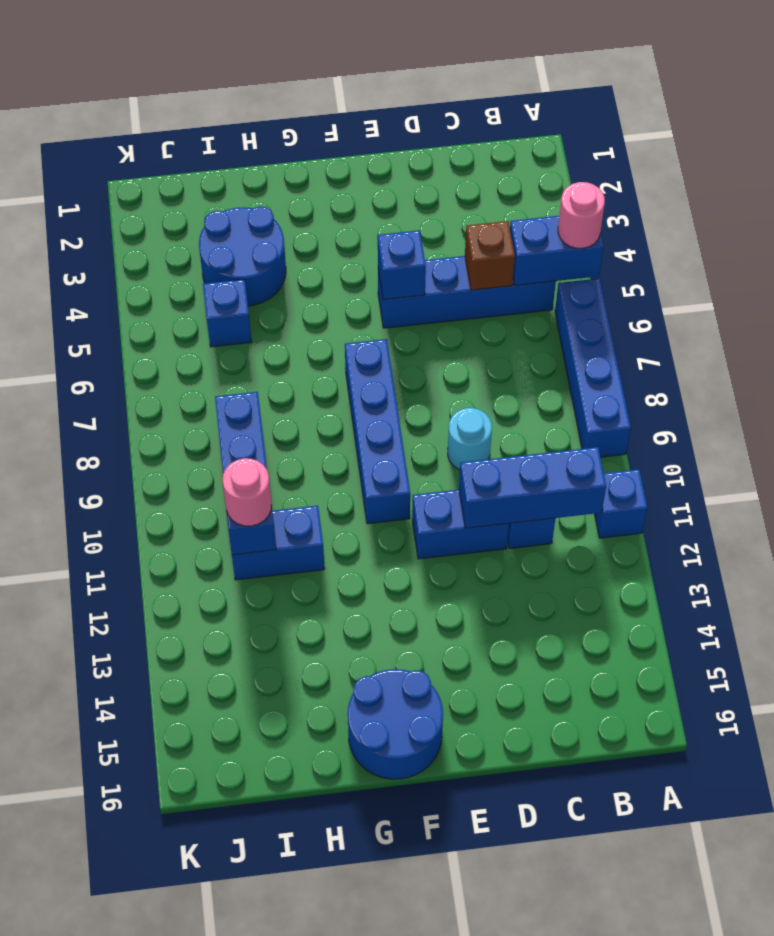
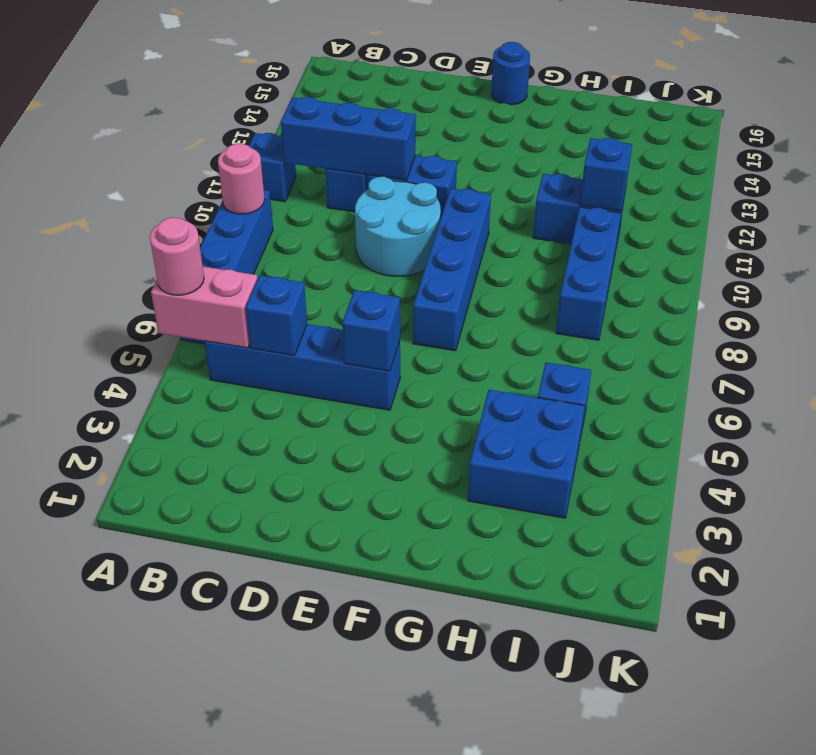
blue brick A5:B5 level 2 -> pink brick A5:B5 level 2
brown brick C5 level 2 -> blue brick C5 level 2
cyan round brick D9 level 1 -> cyan round brick D9:E10 level 1
blue round brick F15:G16 level 1 -> blue round brick F16 level 1
blue round brick H3:I4 level 1 -> blue brick H3:I4 level 1
pink round brick I11 level 3 -> pink round brick A9 level 2

